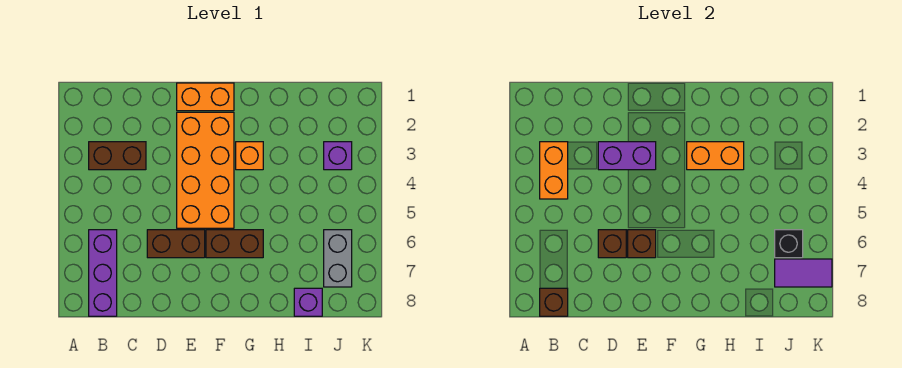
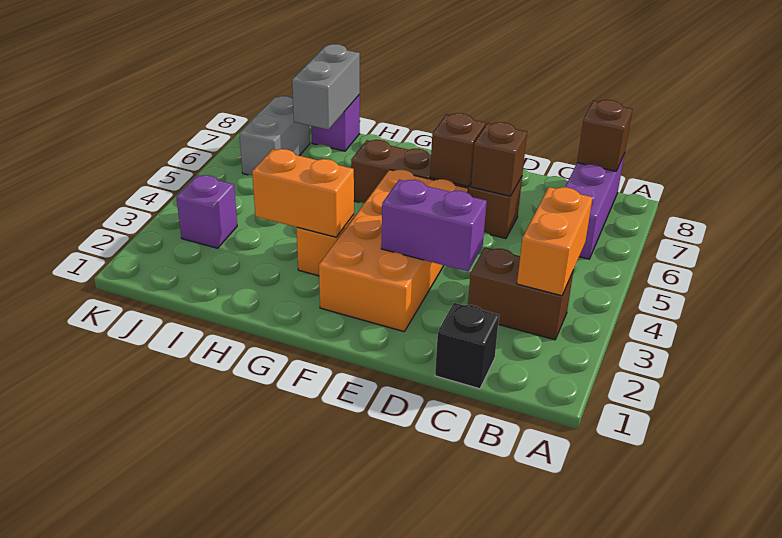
orange brick E1:F1 level 1 -> none
none -> grey brick I7:I8 level 2
black brick J6 level 2 -> black brick C1 level 1
purple tile J7:K7 level 2 -> none

